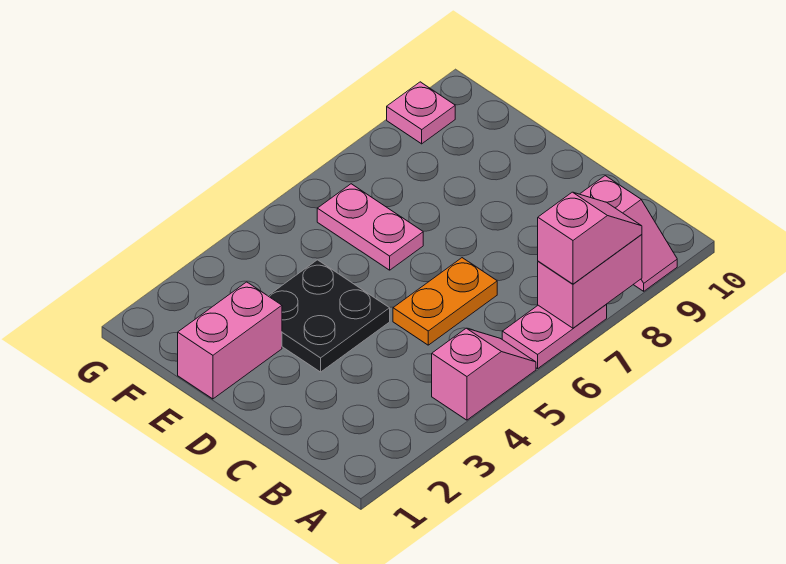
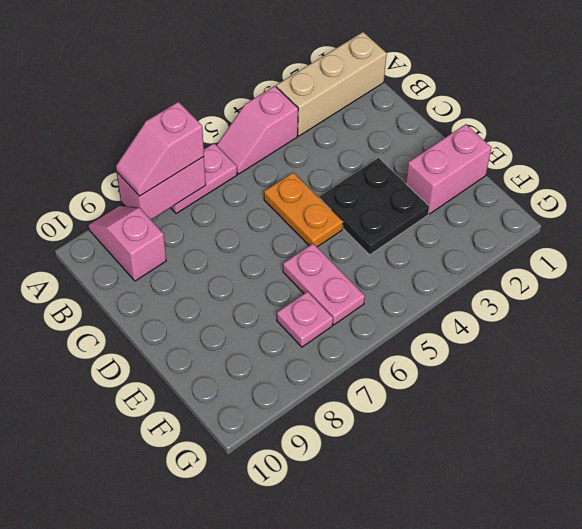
none -> tan brick A1:A3 level 1
orange plate C5:C6 level 1 -> orange plate C5:D5 level 1
pink plate G9 level 1 -> pink plate F7 level 1

